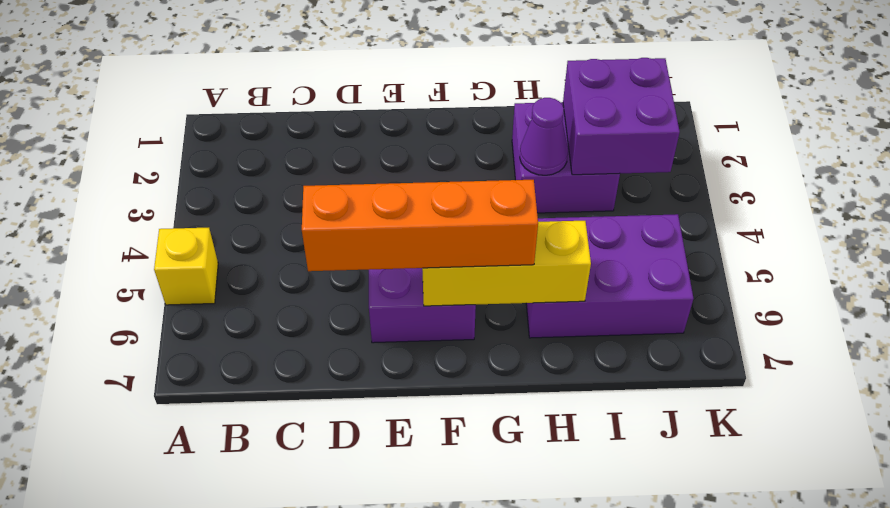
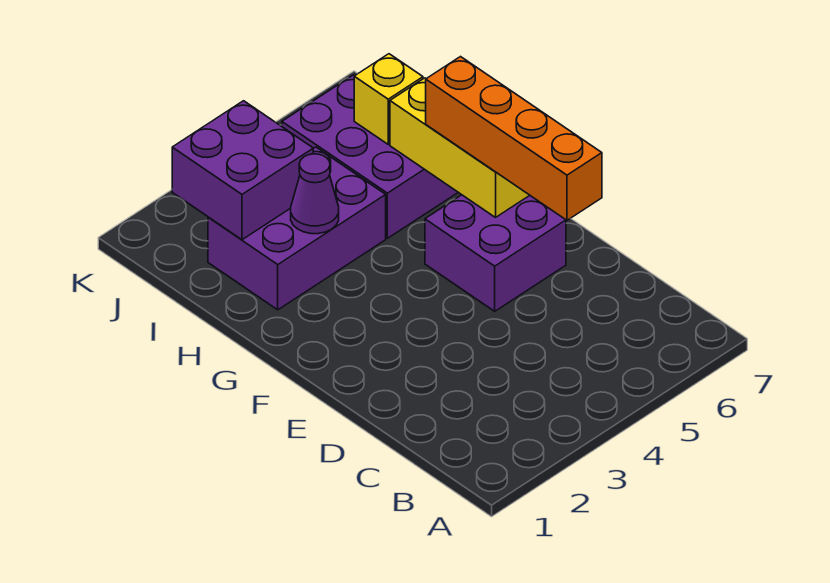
yellow brick A5 level 1 -> yellow brick I6 level 2
purple brick H2:I3 level 1 -> purple brick H2:I4 level 1

